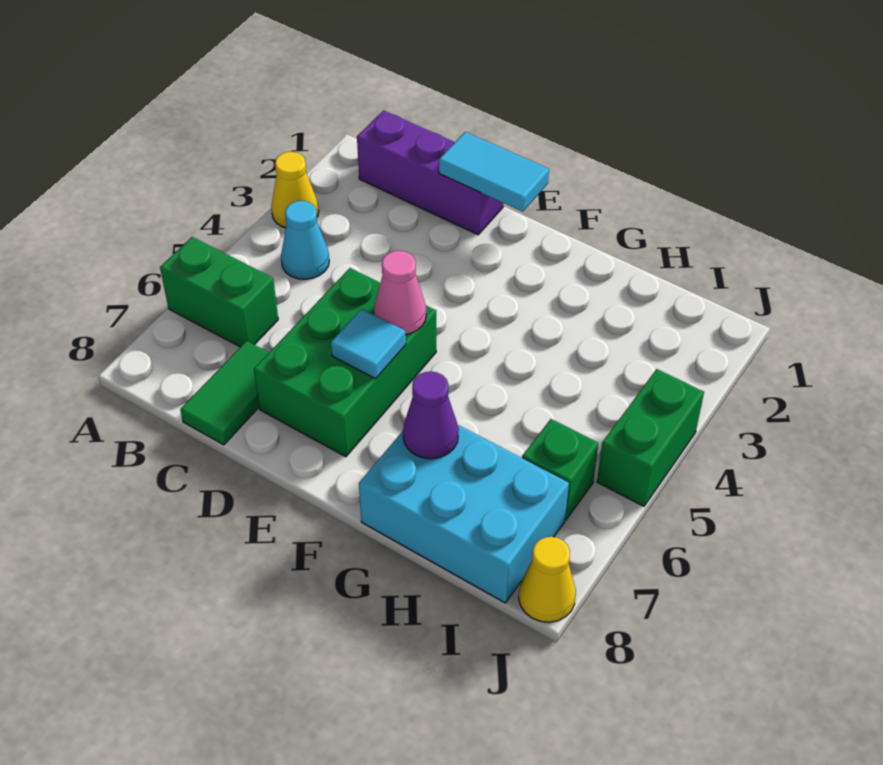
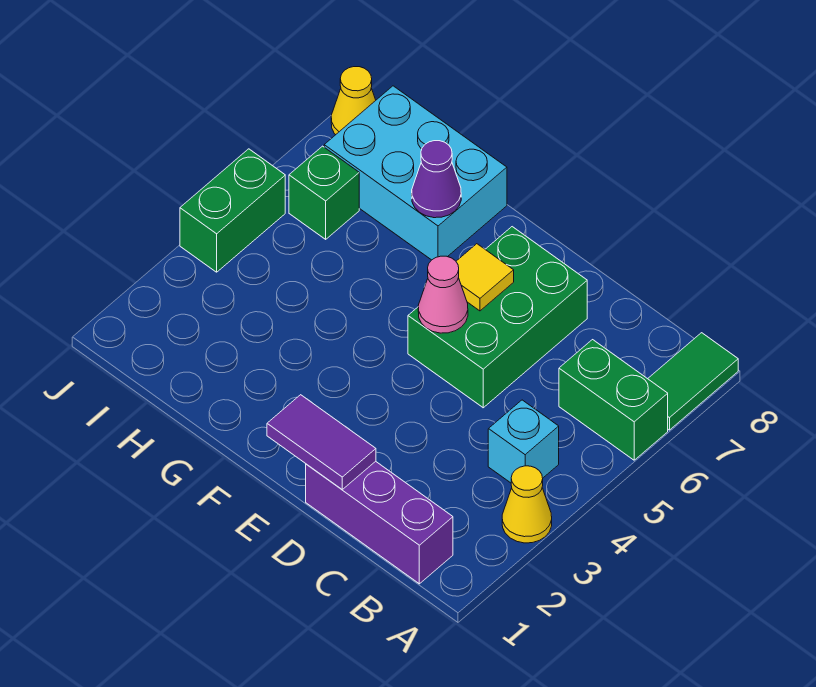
cyan cone B4 level 1 -> cyan brick B4 level 1
green tile C7:C8 level 1 -> green tile A7:A8 level 1
cyan tile D1:E1 level 2 -> purple tile D1:E1 level 2
cyan tile E6 level 2 -> yellow tile E6 level 2

